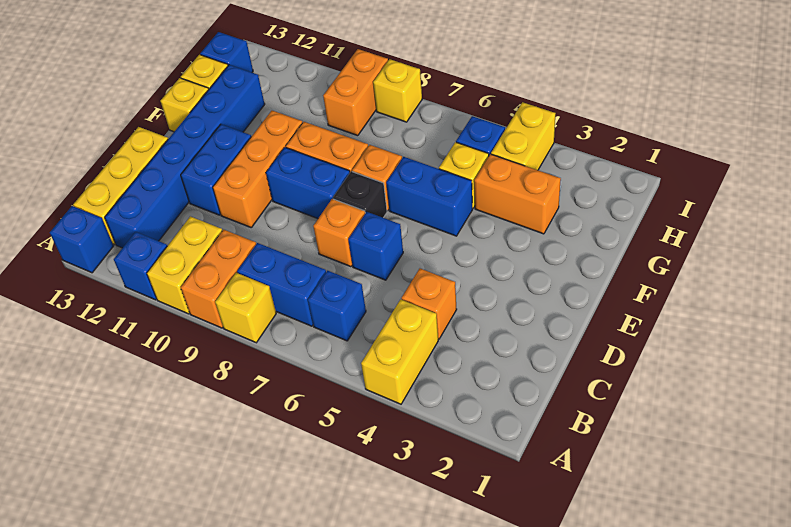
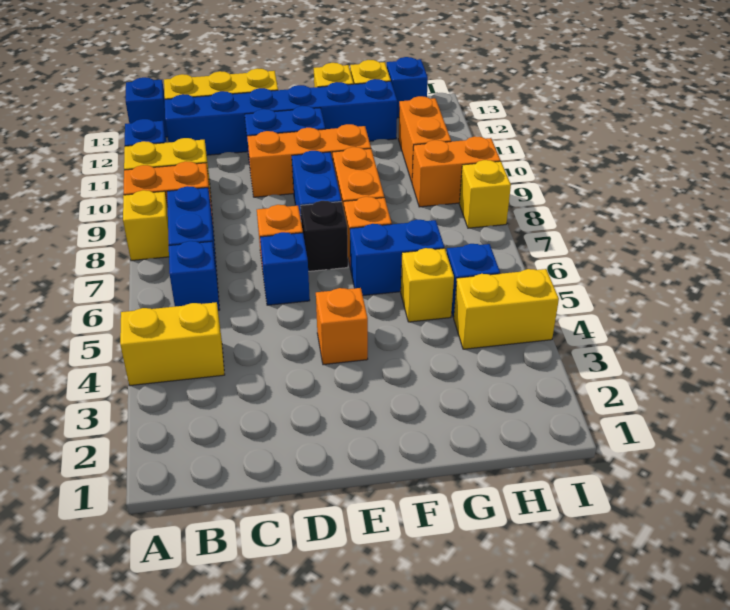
orange brick C4 level 1 -> orange brick E4 level 1
blue brick F5:F6 level 1 -> blue brick F6:G6 level 1
orange brick G3:G4 level 1 -> orange brick H10:H11 level 1

